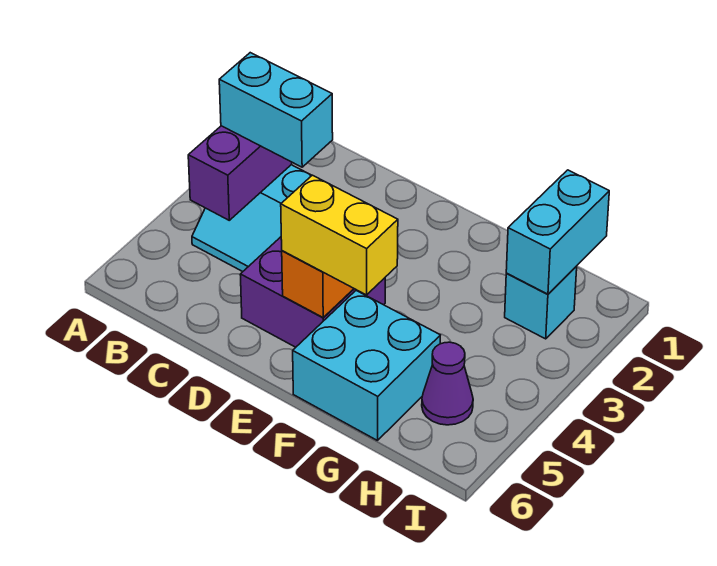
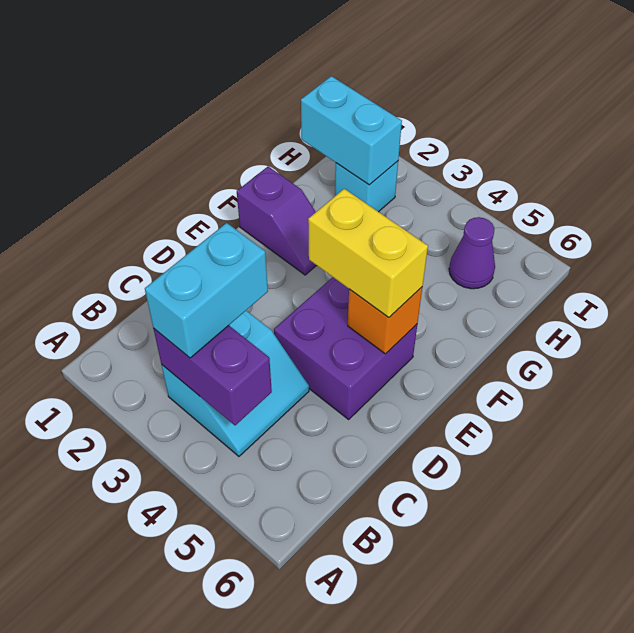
yellow brick E5:F5 level 3 -> yellow brick E4:E5 level 3
none -> purple slope F1:F2 level 1 top 1
cyan brick F5:G6 level 1 -> none

